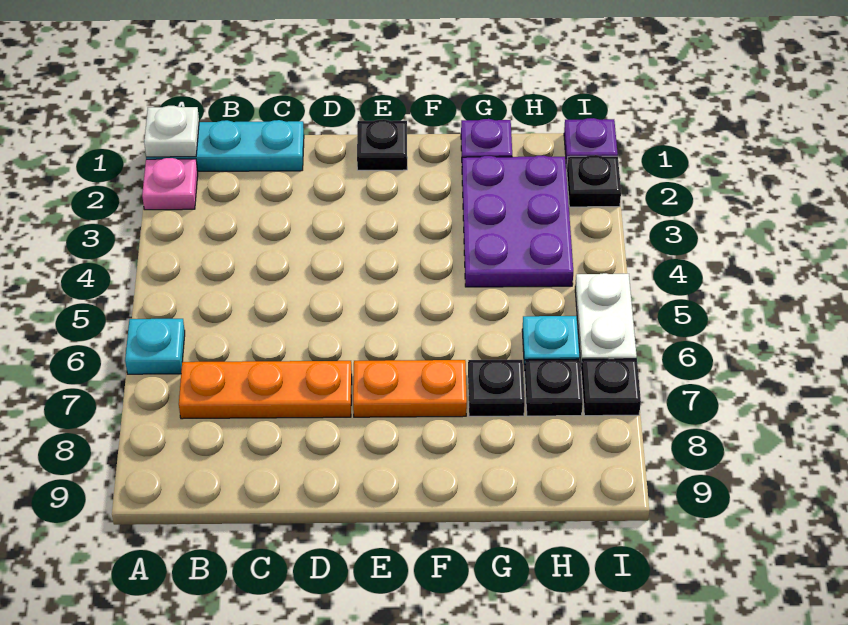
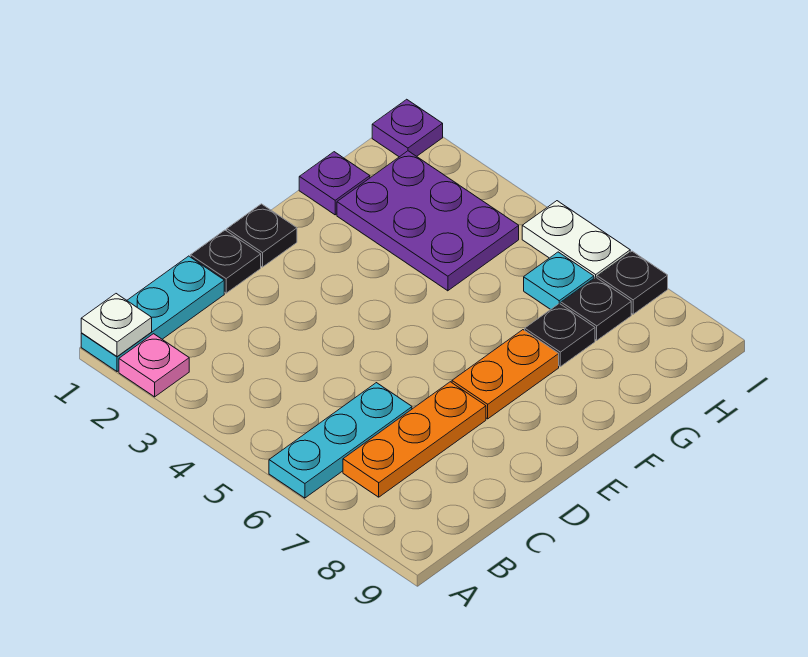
cyan plate A6 level 1 -> cyan plate A6:C6 level 1
black plate I2 level 1 -> black plate D1 level 1

